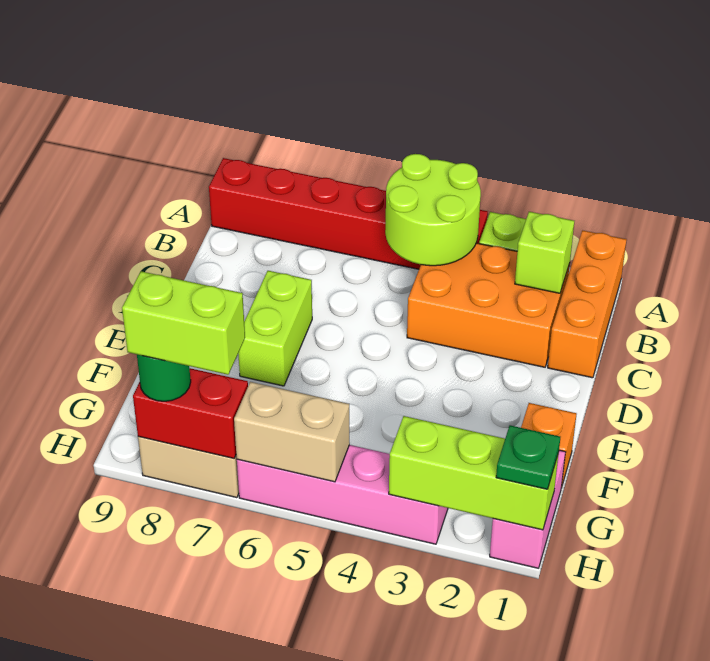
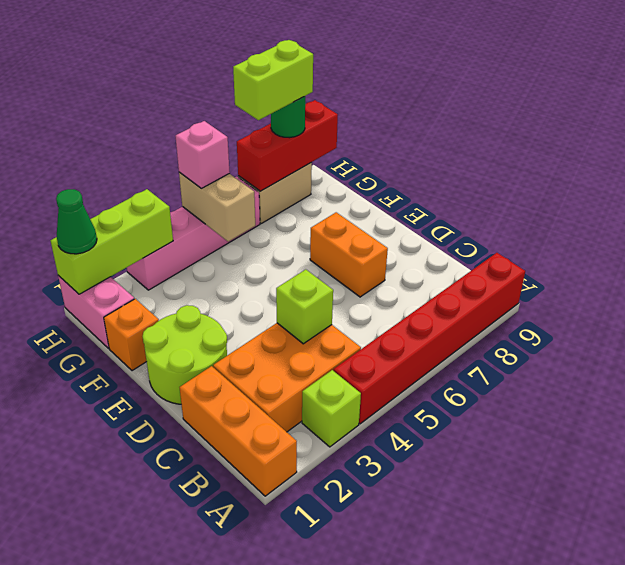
lime round brick A4:B5 level 2 -> lime round brick D1:E2 level 1
lime brick B2 level 2 -> lime brick C4 level 2
lime brick D7:E7 level 1 -> orange brick D7:E7 level 1
green plate H1 level 3 -> green cone H1 level 3
tan brick H5:H6 level 2 -> tan brick G5:H5 level 2
none -> pink brick H5 level 3
red brick H7:H8 level 2 -> red brick H7:H9 level 2

